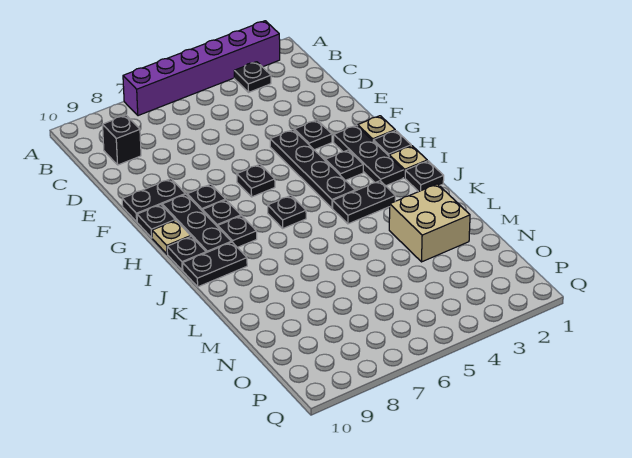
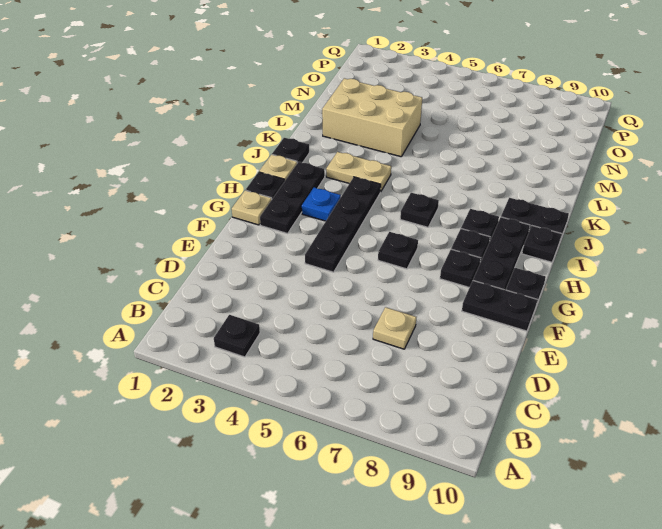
purple brick A2:A7 level 1 -> none
black brick C9 level 1 -> none
black plate F3 level 1 -> none
black plate H3 level 1 -> blue plate H3 level 1
tan plate H10 level 1 -> tan plate D7 level 1
black plate J3:J4 level 1 -> tan plate J3:J4 level 1
tan brick L2:M3 level 1 -> tan brick L2:M4 level 1

